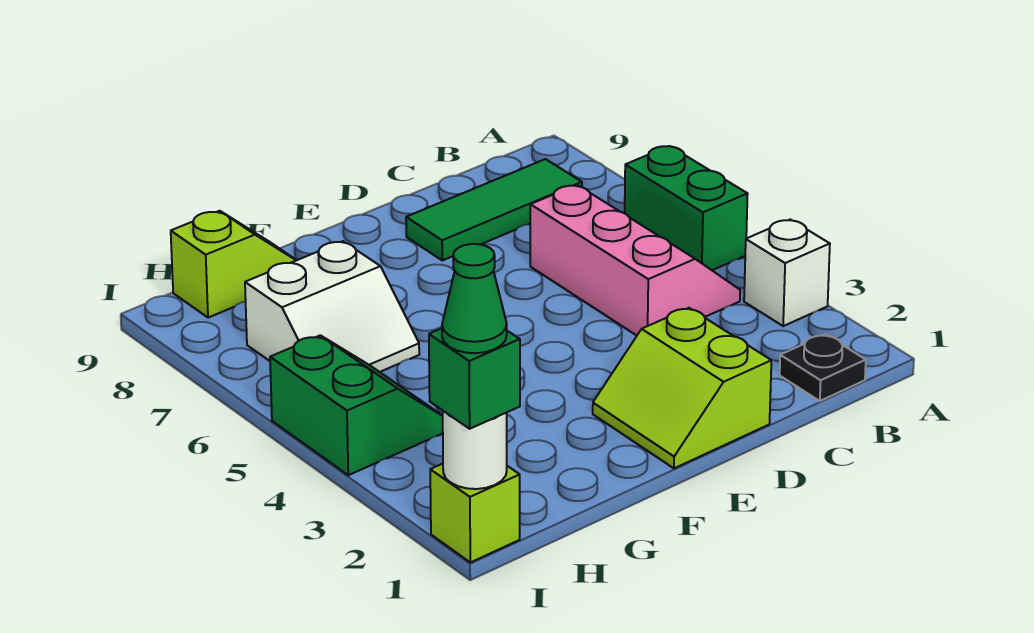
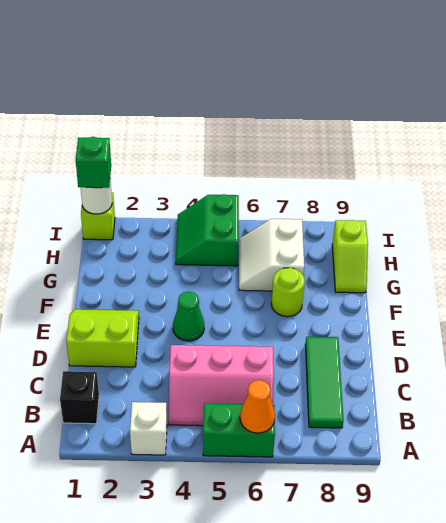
none -> orange cone A6 level 2
black plate B1 level 1 -> black brick B1 level 1
none -> lime round brick F7 level 1
green slope H4:I5 level 1 top I -> green slope H4:I5 level 1 top 5
green cone I1 level 4 -> green cone E4 level 1

